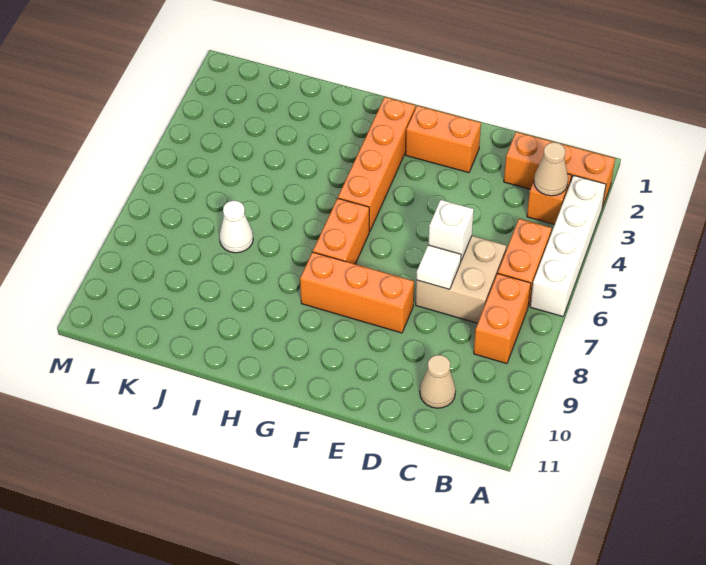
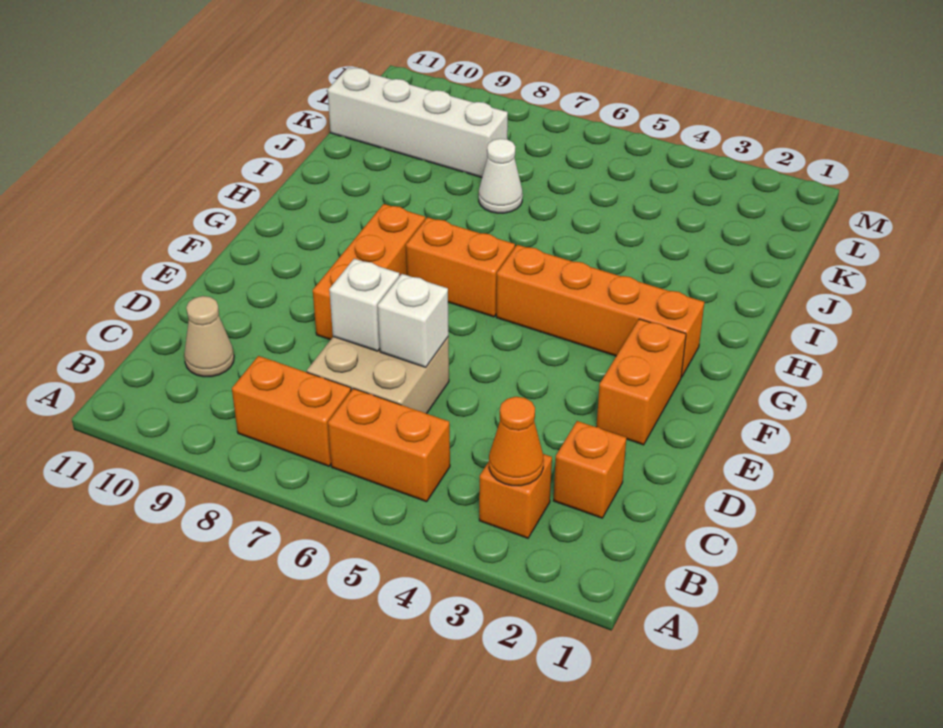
orange brick A2:C2 level 1 -> orange brick C2 level 1
white brick A3:A6 level 1 -> white brick K8:K11 level 1
tan cone B3 level 2 -> orange cone B3 level 2
white tile D7 level 2 -> white brick D7 level 2

